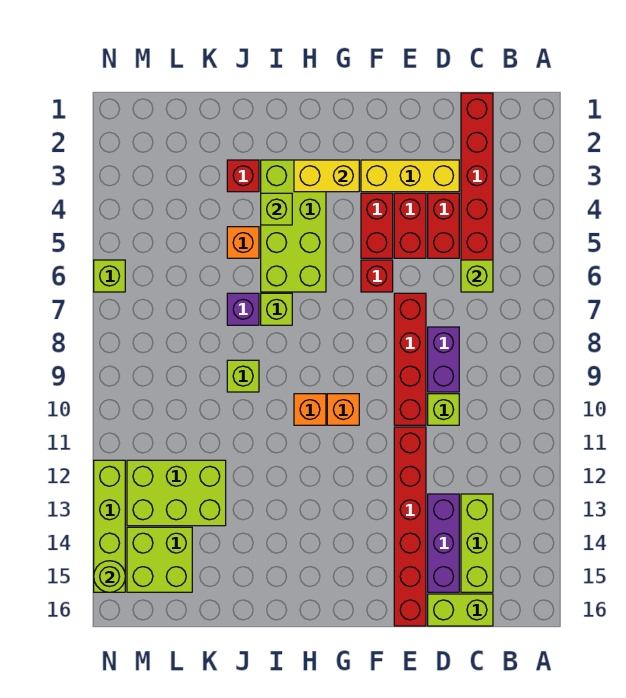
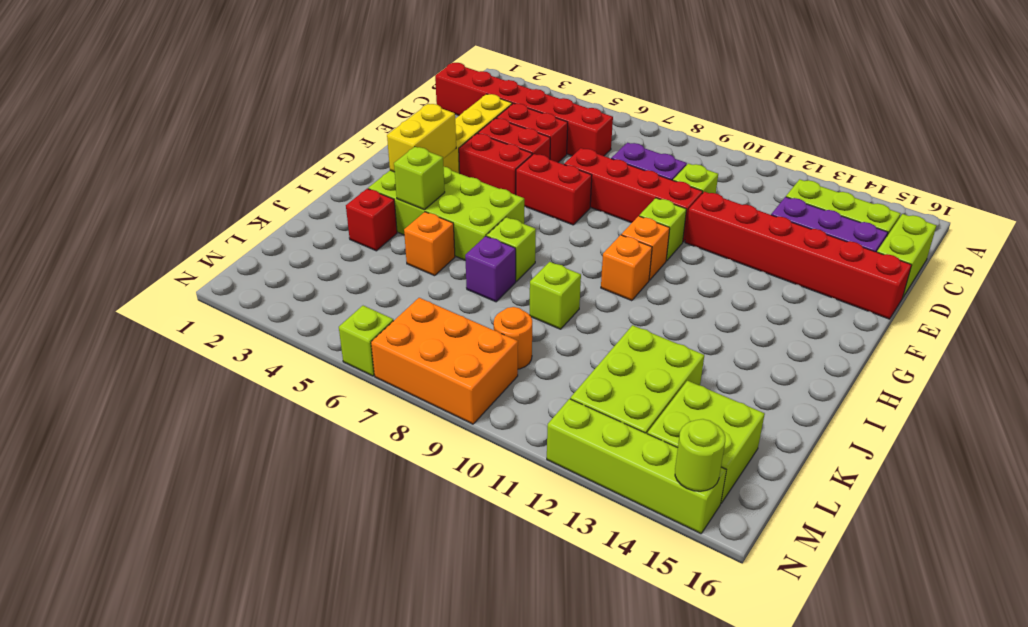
lime brick C6 level 2 -> lime brick F10 level 1
red brick F6 level 1 -> red brick F6:F7 level 1
none -> orange round brick L9 level 1
none -> orange brick M7:N9 level 1

